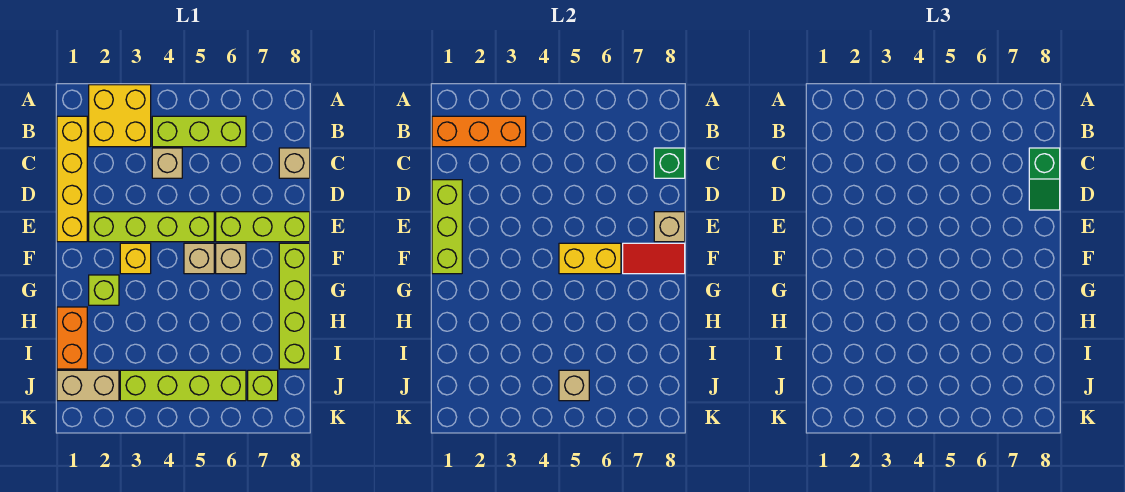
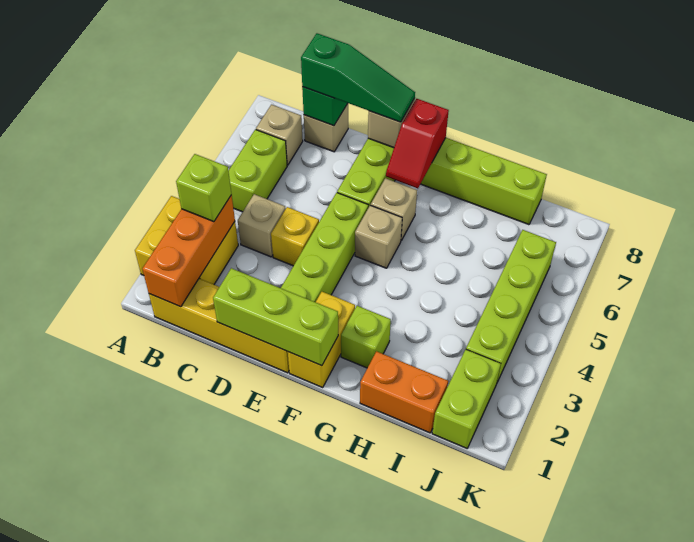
lime brick B4:B6 level 1 -> lime brick B5:B6 level 1
green slope C8:D8 level 3 top C -> green slope C8:E8 level 3 top C
yellow brick F3 level 1 -> yellow brick D4 level 1
yellow brick F5:F6 level 2 -> yellow brick F1:F2 level 1
red tile F7:F8 level 2 -> red slope F7:F8 level 2 top 8
tan brick J1:J2 level 1 -> lime brick J1:J2 level 1
tan brick J5 level 2 -> tan brick B7 level 1
lime brick J7 level 1 -> lime brick B3 level 3

